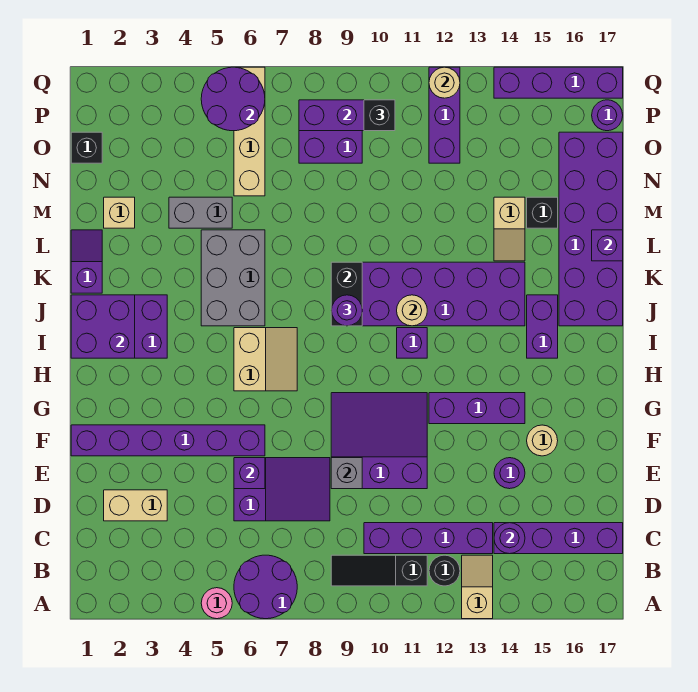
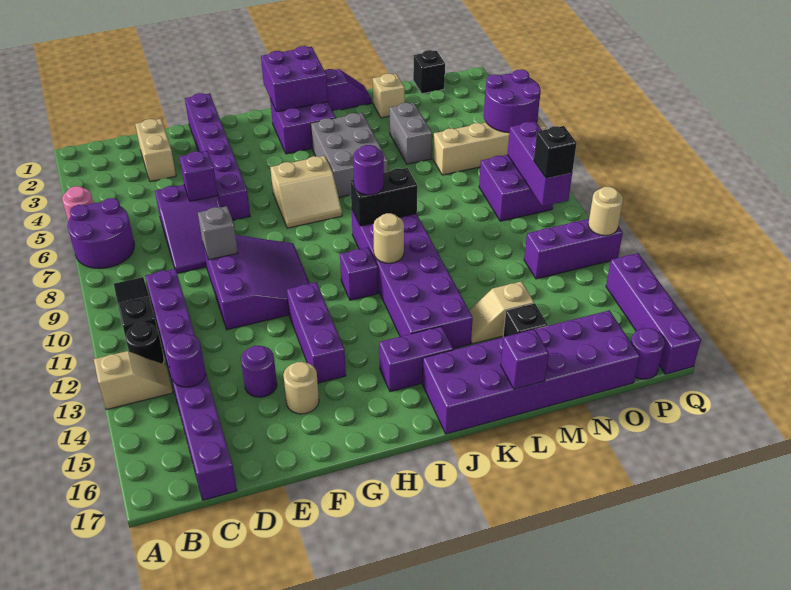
grey brick J5:L6 level 1 -> grey brick J4:K6 level 1

